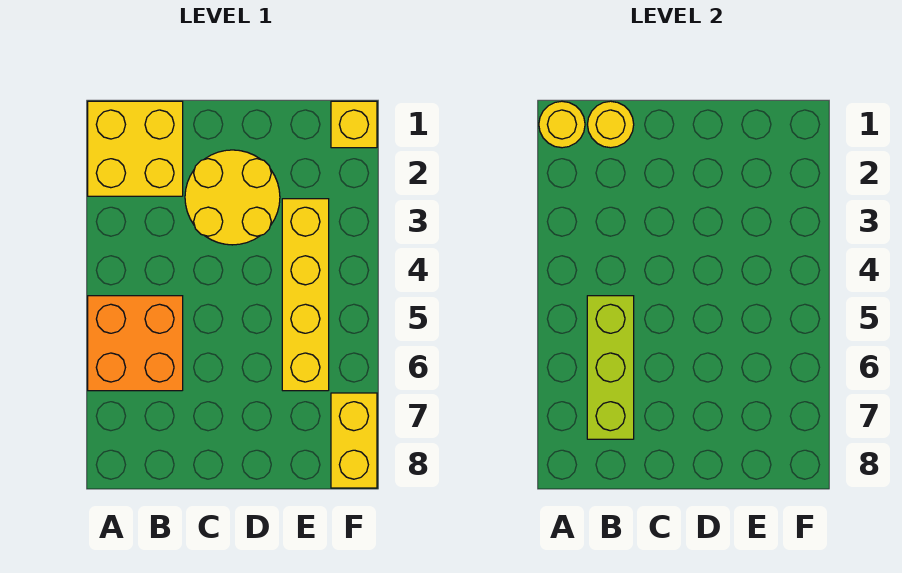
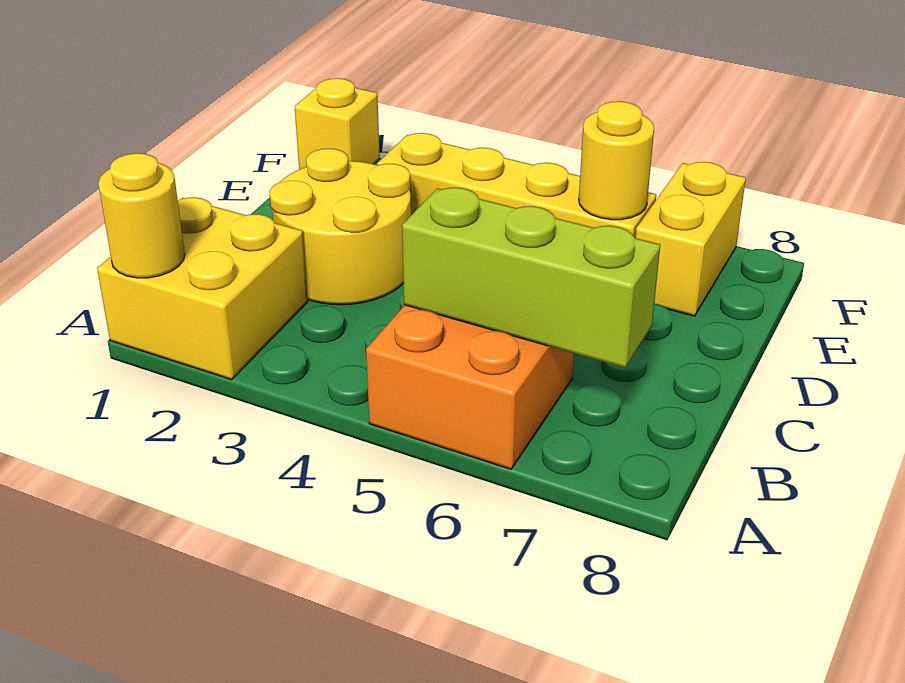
yellow round brick B1 level 2 -> yellow round brick E6 level 2
yellow brick F7:F8 level 1 -> yellow brick E7:F7 level 1

